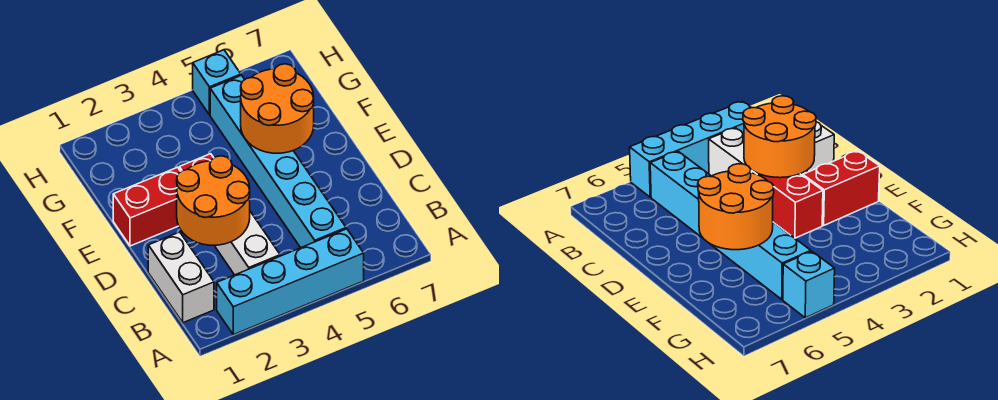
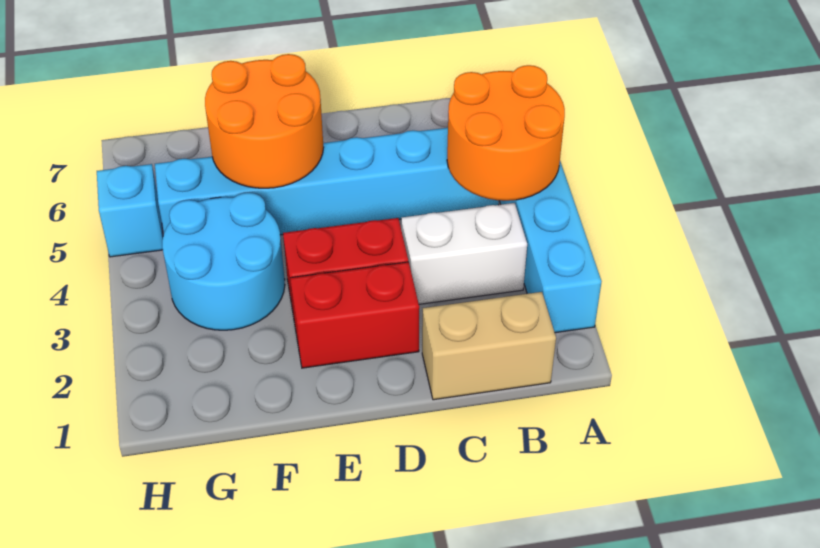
white brick B1:C1 level 1 -> tan brick B1:C1 level 1
orange round brick C2:D3 level 2 -> orange round brick A4:B5 level 2
red brick E1:E2 level 1 -> red brick D2:E2 level 1
none -> cyan round brick F3:G4 level 1

